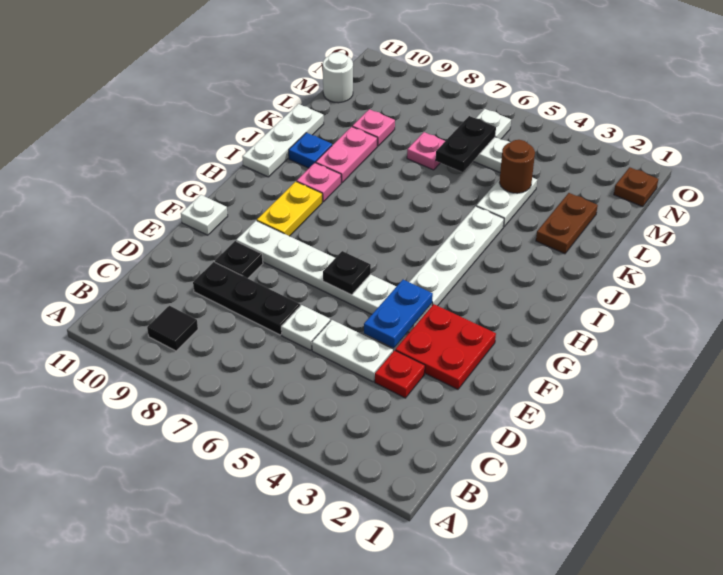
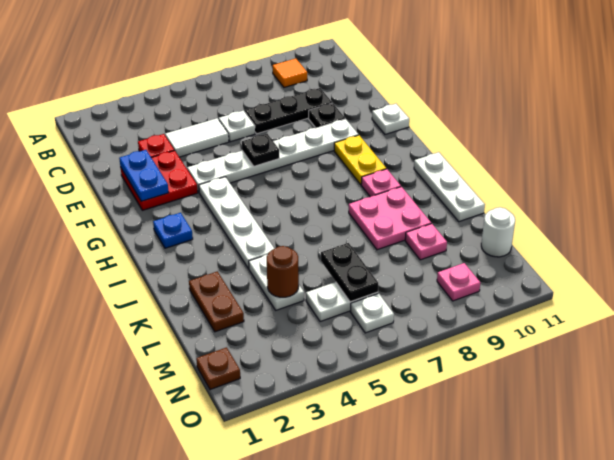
black tile B9 level 1 -> orange tile B9 level 1
white plate D4:D5 level 1 -> white tile D4:D5 level 1
blue plate E4:F4 level 2 -> blue plate E2:F2 level 2
pink plate J9:K9 level 1 -> pink plate J8:K9 level 1
blue plate J10 level 1 -> blue plate H2 level 1
pink plate L7 level 1 -> pink plate N9 level 1

